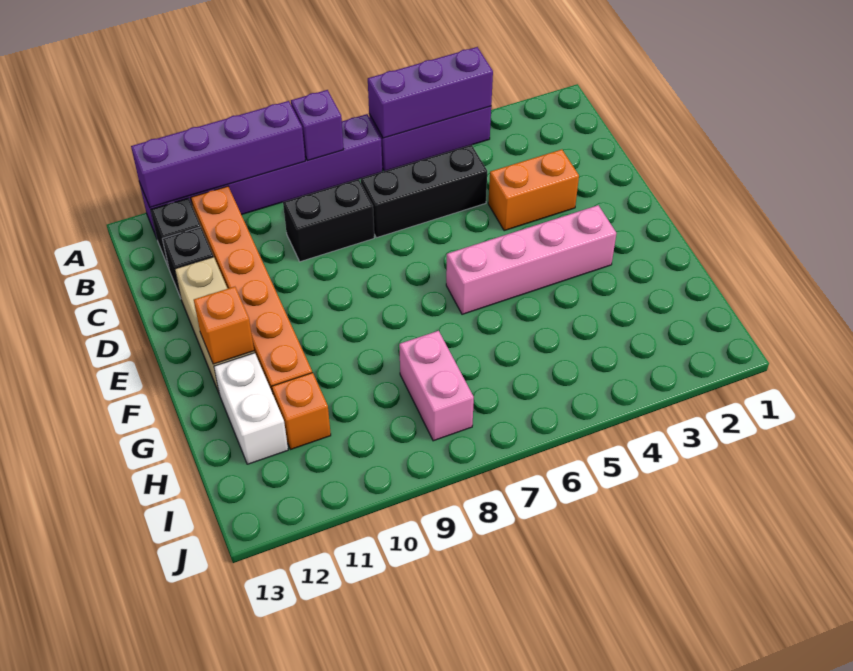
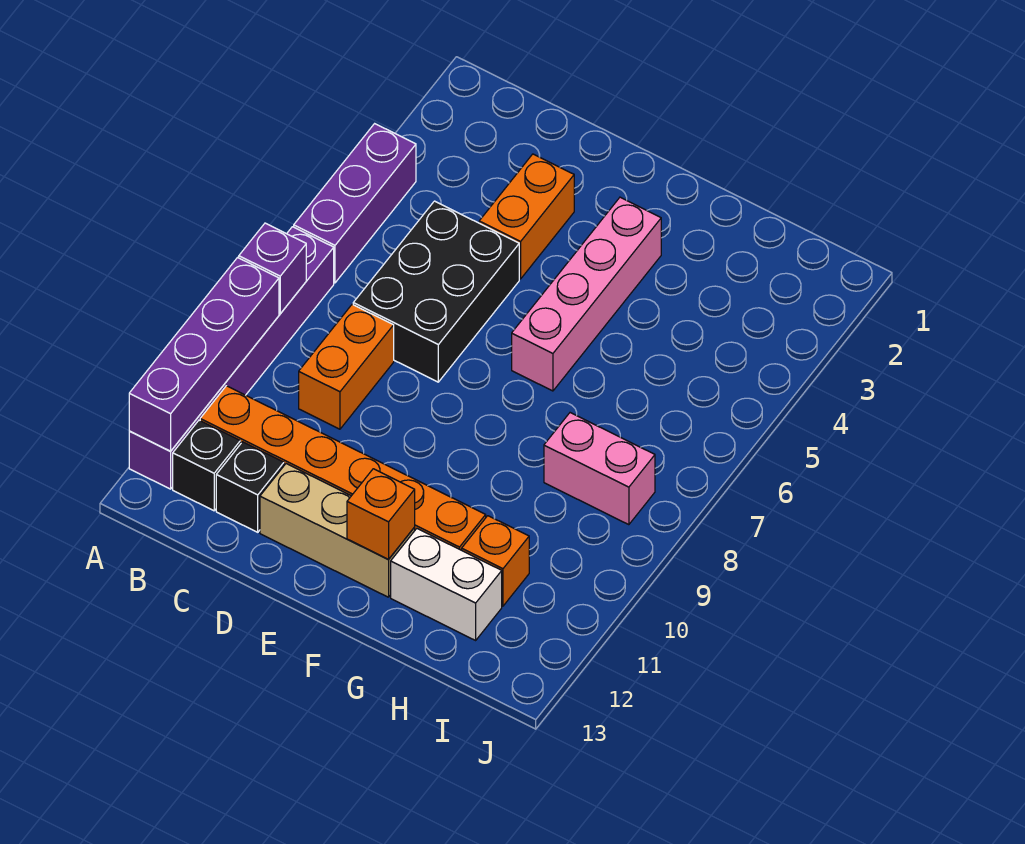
purple brick A4:A6 level 2 -> none
black brick C5:C7 level 1 -> black brick C5:D7 level 1
black brick C8:C9 level 1 -> orange brick C8:C9 level 1

